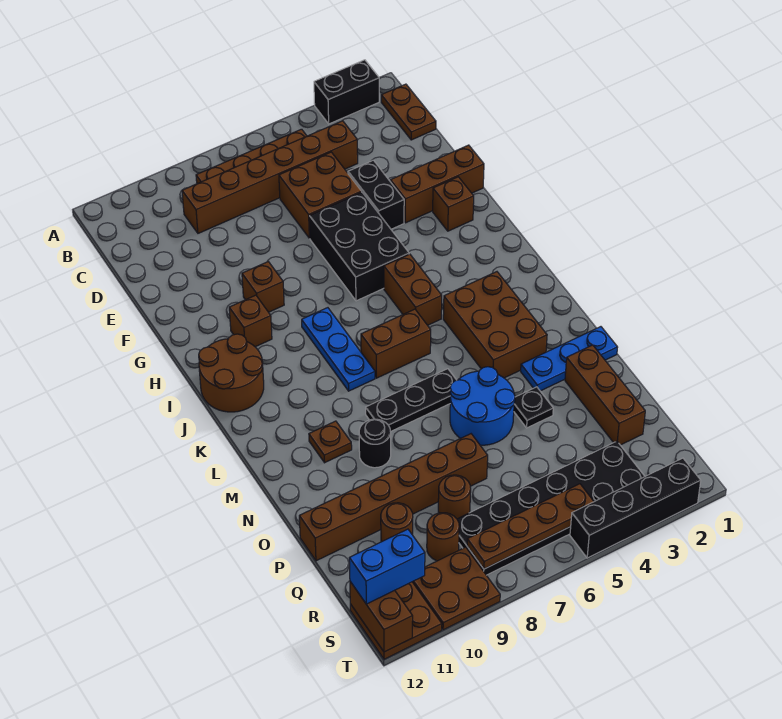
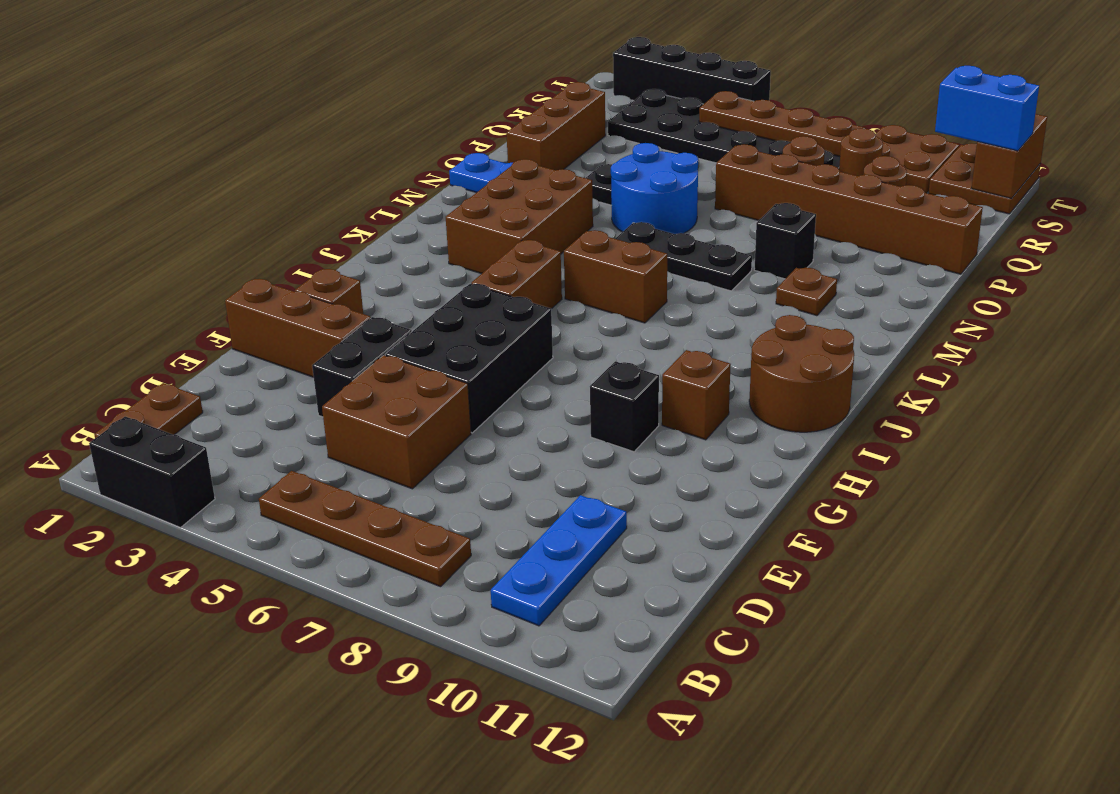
brown brick C4:C9 level 1 -> none
brown brick G9 level 1 -> black brick G9 level 1
blue plate I8:K8 level 1 -> blue plate B10:D10 level 1
black round brick N9 level 1 -> black brick N9 level 1

